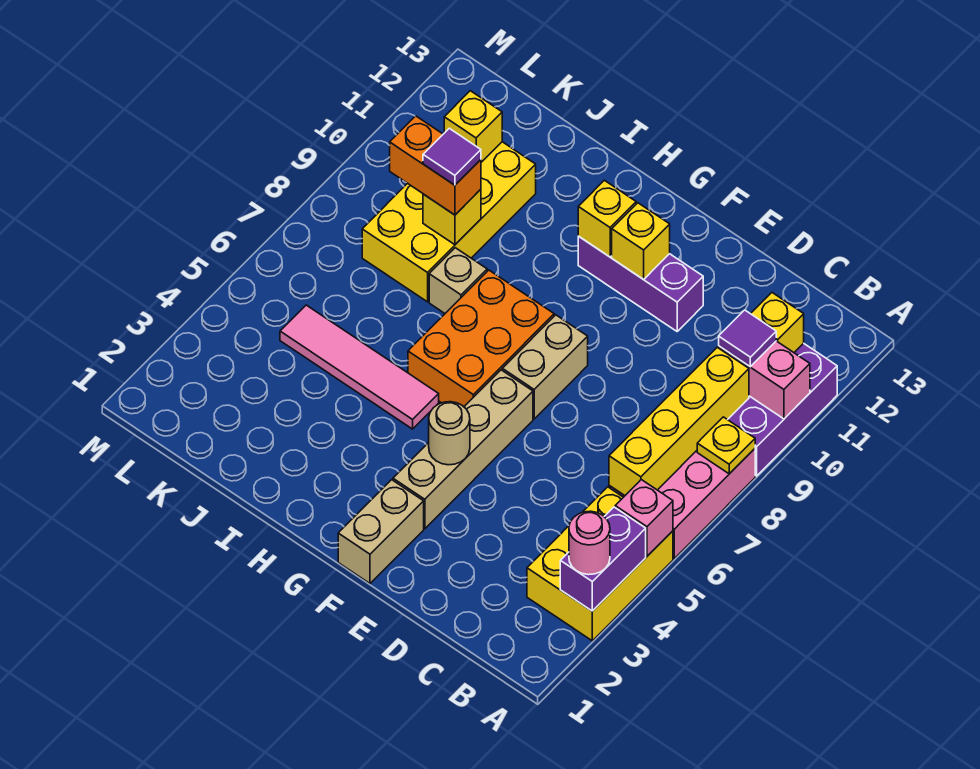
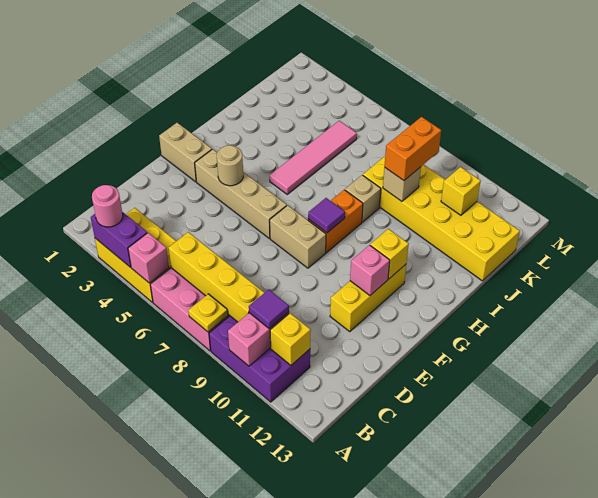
purple brick E11:G11 level 1 -> yellow brick E11:G11 level 1
yellow brick F11 level 2 -> pink brick F11 level 2
orange brick G6:H8 level 1 -> orange brick G8:H8 level 1
yellow brick J8:K11 level 1 -> yellow brick J8:K13 level 1
yellow brick J9 level 2 -> tan brick J9 level 2
purple tile J9 level 4 -> purple tile G8 level 2

